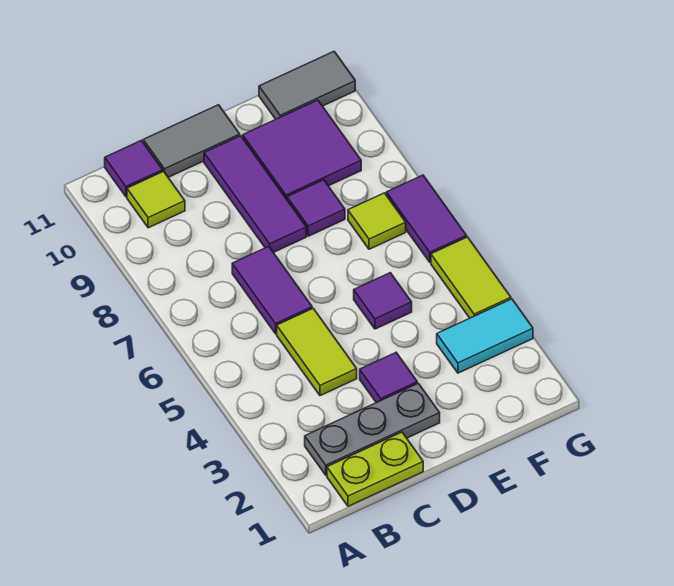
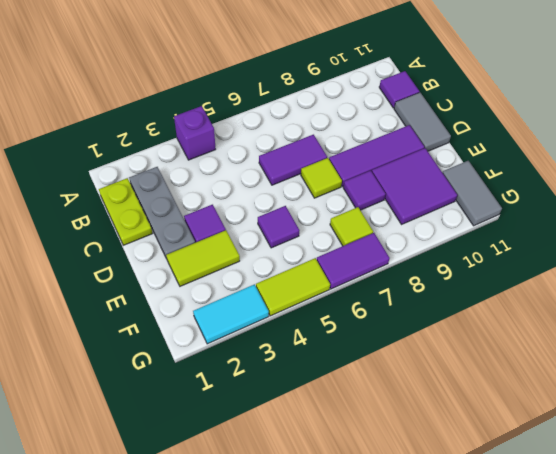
none -> purple brick A4 level 1
lime tile B10 level 1 -> lime tile D7 level 1
lime tile C4:C5 level 1 -> lime tile E2:E3 level 1
cyan tile F3:G3 level 1 -> cyan tile G2:G3 level 1

